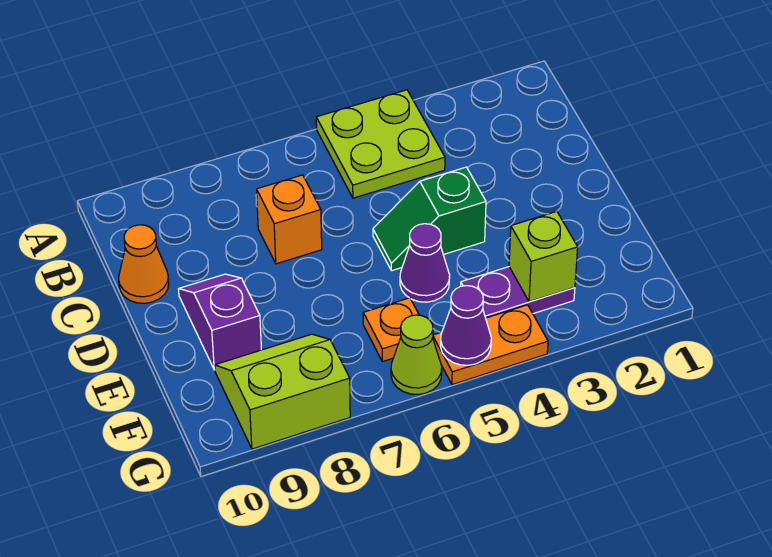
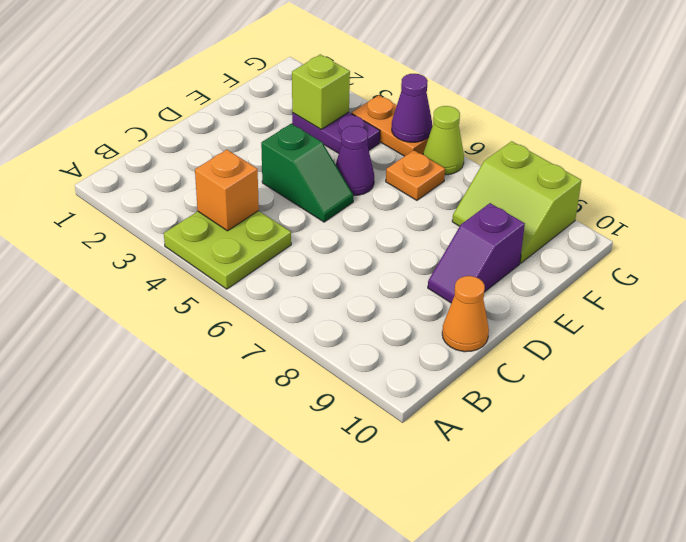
orange brick C7 level 1 -> orange brick B4 level 2

